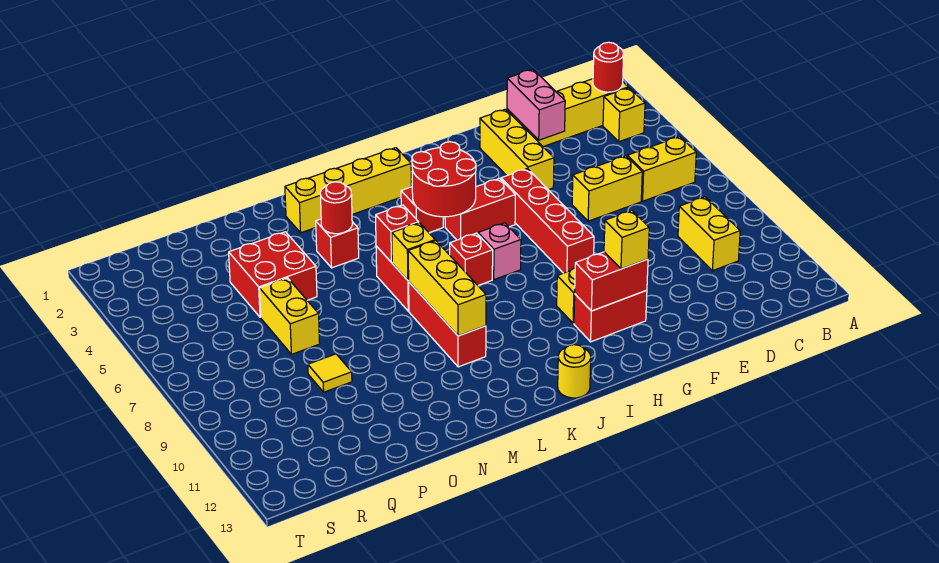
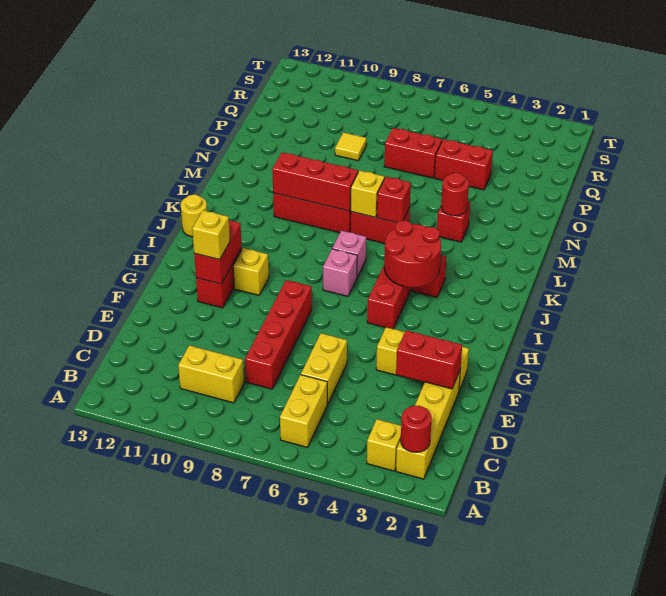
pink brick E2:E3 level 2 -> red brick E2:E3 level 2
red brick G5:G8 level 1 -> red brick D8:G8 level 1
yellow brick J2:M2 level 1 -> none
red brick J7 level 1 -> pink brick J7 level 1
yellow brick L8:L10 level 2 -> red brick L8:L10 level 2
red brick O4:P5 level 1 -> red brick P4:P5 level 1
yellow brick P6:P7 level 1 -> red brick P6:P7 level 1

